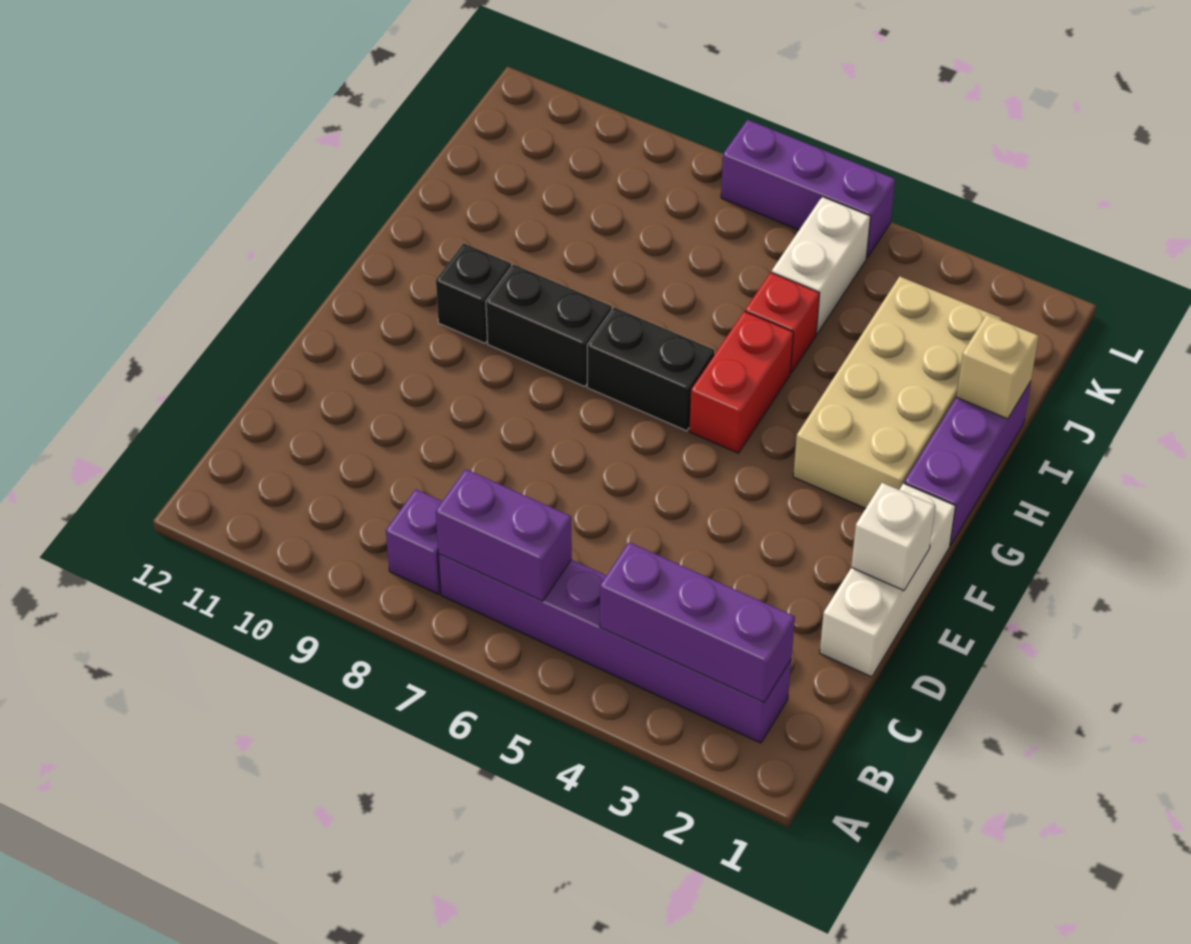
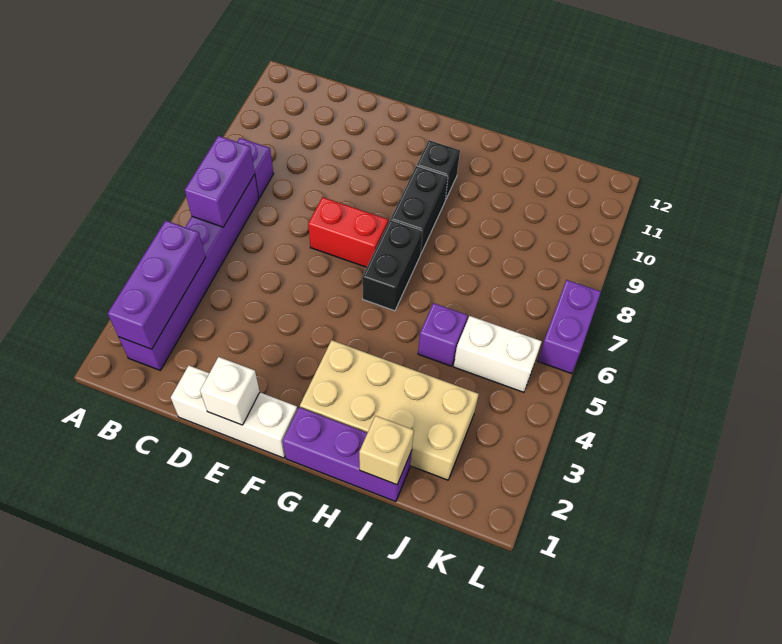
red brick G5:H5 level 1 -> red brick E7:F7 level 1
red brick I5 level 1 -> purple brick I5 level 1
purple brick L5:L7 level 1 -> purple brick L6:L7 level 1

